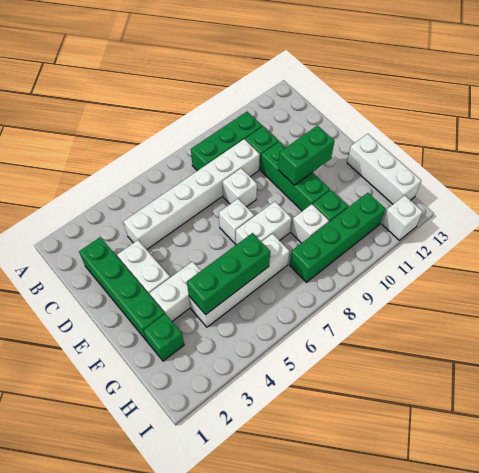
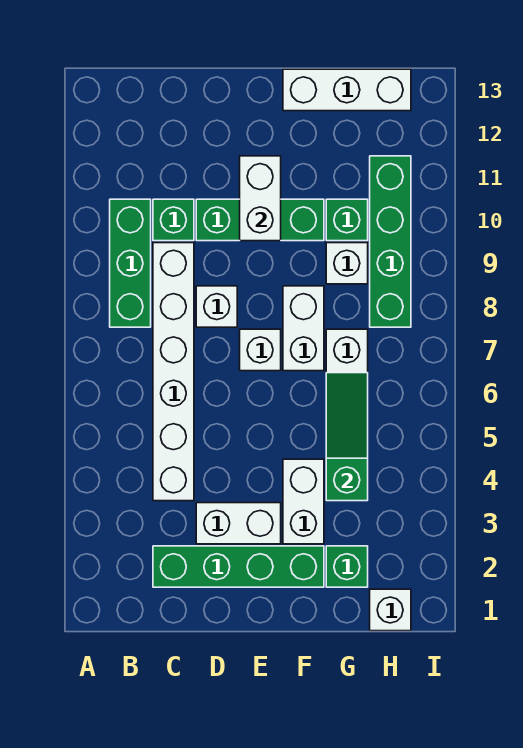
green brick E10:E11 level 2 -> white brick E10:E11 level 2
green brick G4:G6 level 2 -> green slope G4:G6 level 2 top 4
white brick I12 level 1 -> white brick H1 level 1

